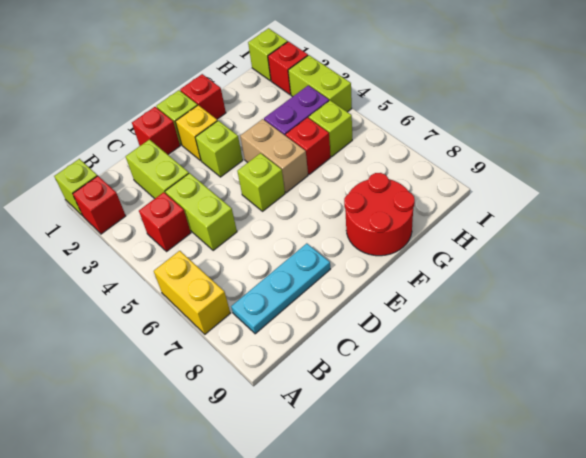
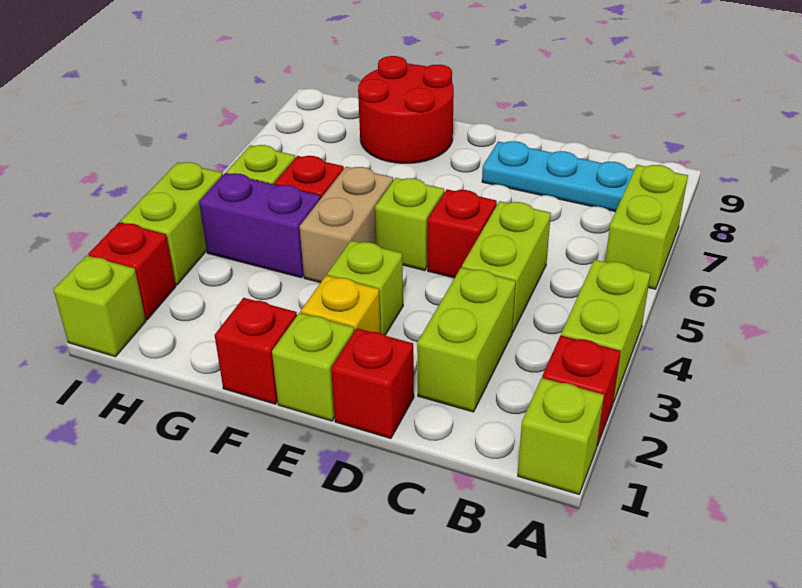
none -> lime brick A3:A4 level 1
yellow brick A6:A7 level 1 -> lime brick A6:A7 level 1
red brick B4 level 1 -> red brick D5 level 1

